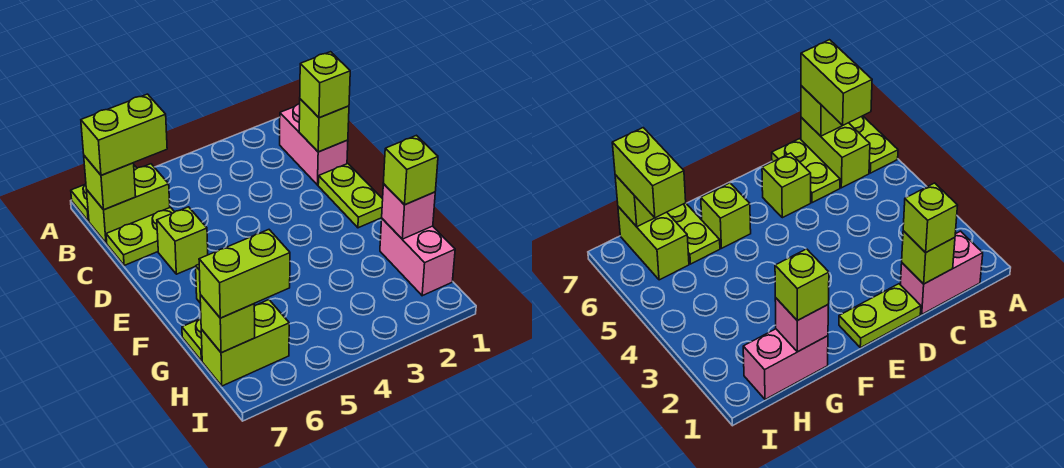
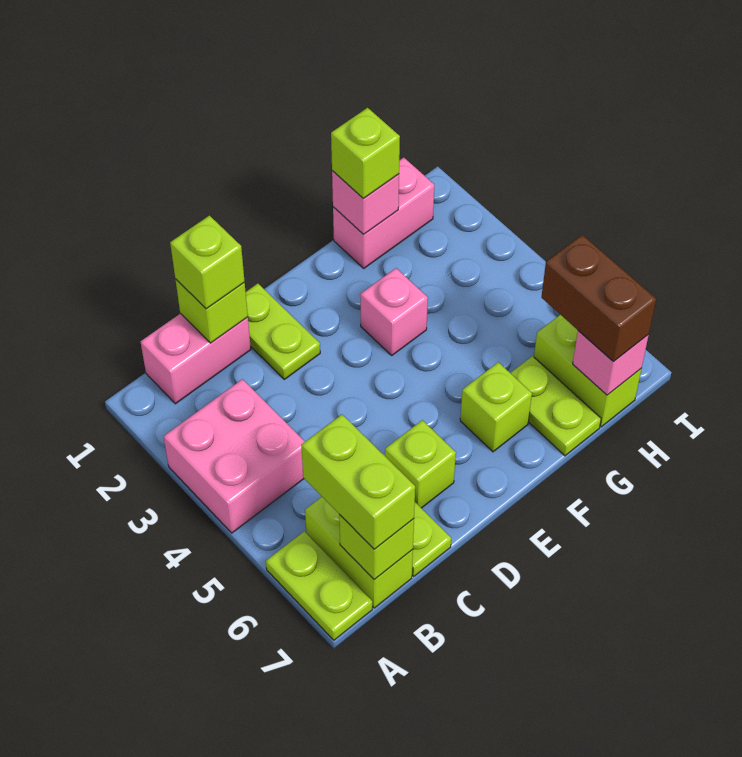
none -> pink brick A3:B4 level 1
lime plate D1:E1 level 1 -> lime plate D1:D2 level 1
none -> pink brick F3 level 1
lime brick H6:H7 level 3 -> brown brick H6:H7 level 3
lime brick H7 level 2 -> pink brick H7 level 2

